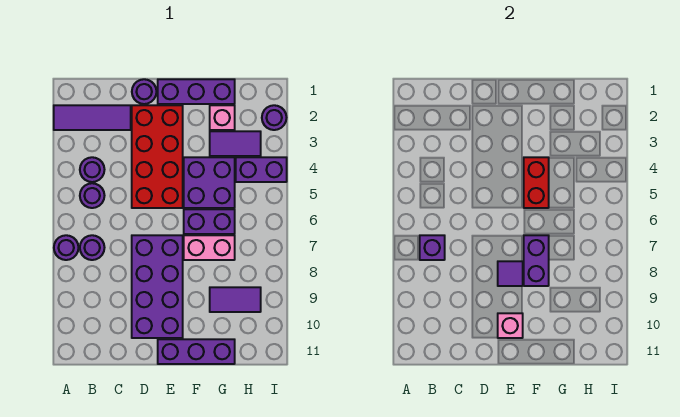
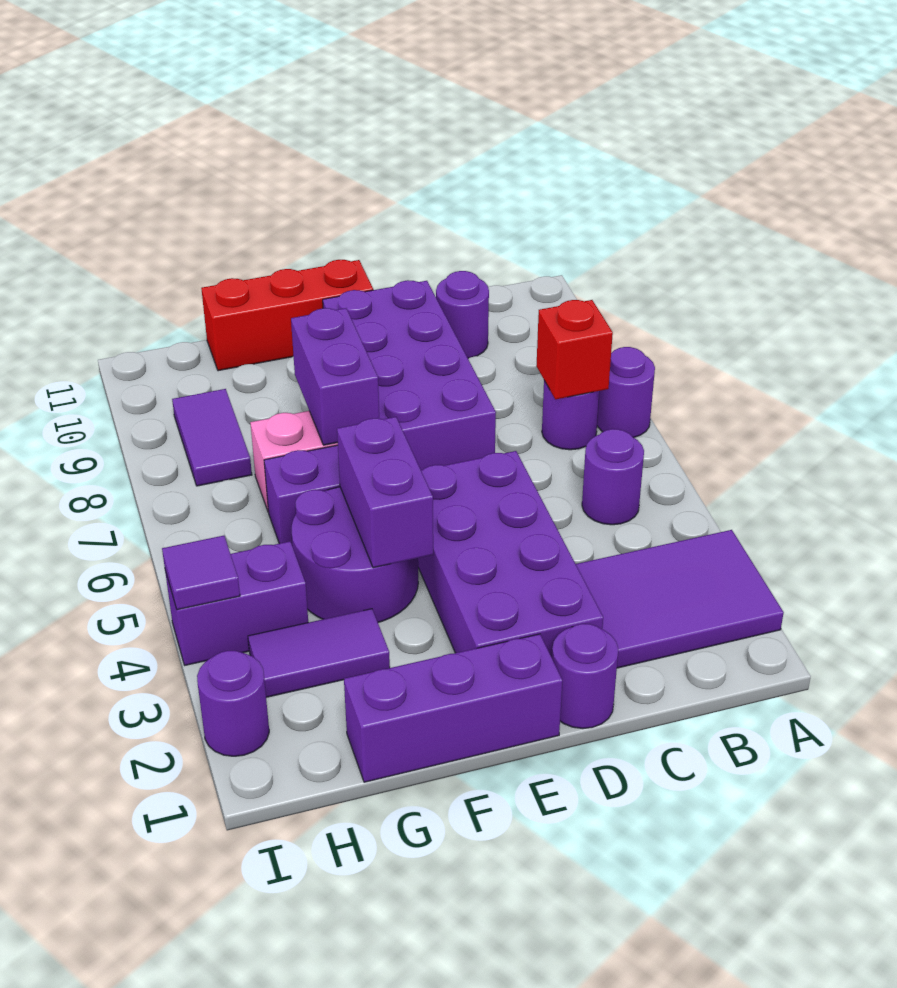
purple tile A2:C2 level 1 -> purple tile A2:C3 level 1
purple round brick B4 level 1 -> purple round brick C10 level 1
purple brick B7 level 2 -> red brick B7 level 2
red brick D2:E5 level 1 -> purple brick D2:E5 level 1
purple tile E8 level 2 -> purple tile I4 level 2
pink brick E10 level 2 -> none
purple brick E11:G11 level 1 -> red brick E11:G11 level 1
purple brick F4:G5 level 1 -> purple round brick F4:G5 level 1
red brick F4:F5 level 2 -> purple brick F4:F5 level 2
pink brick G2 level 1 -> none
purple tile G9:H9 level 1 -> purple tile H8:H9 level 1

